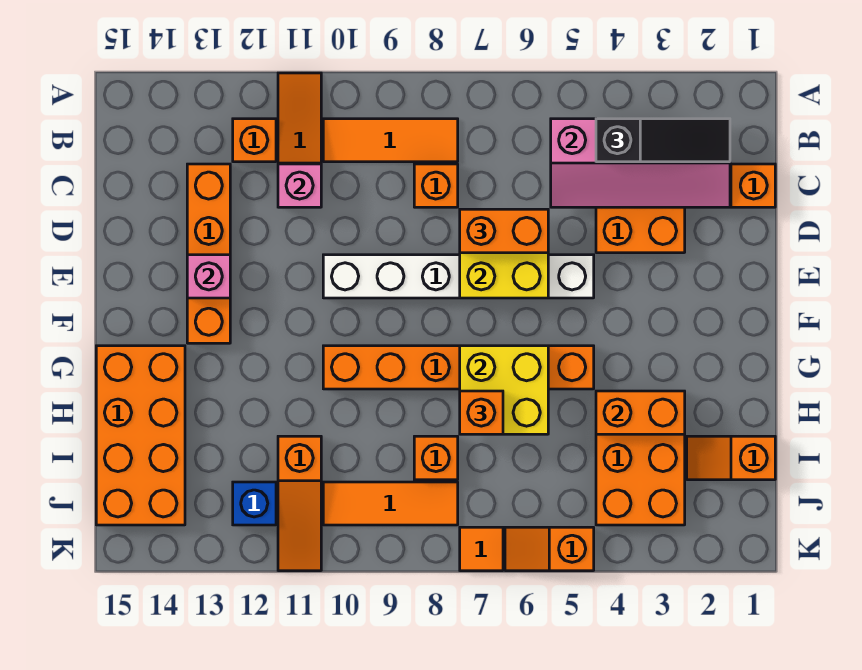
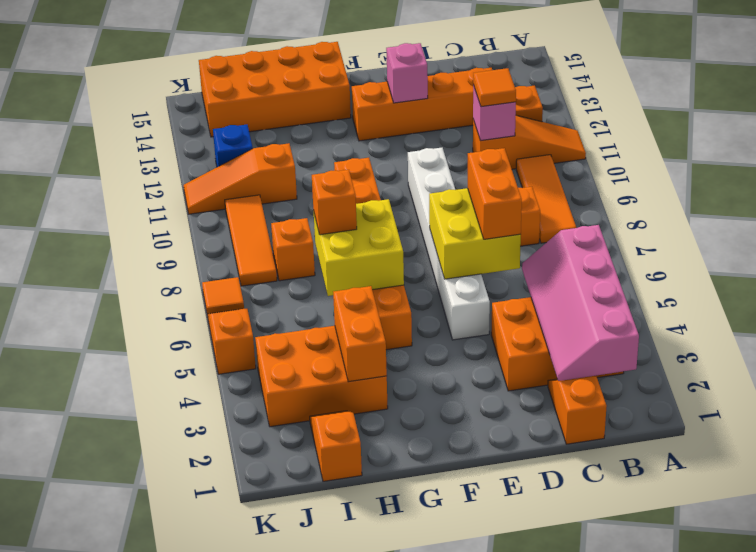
black slope B2:B4 level 3 top 4 -> none
none -> orange tile C11 level 3

